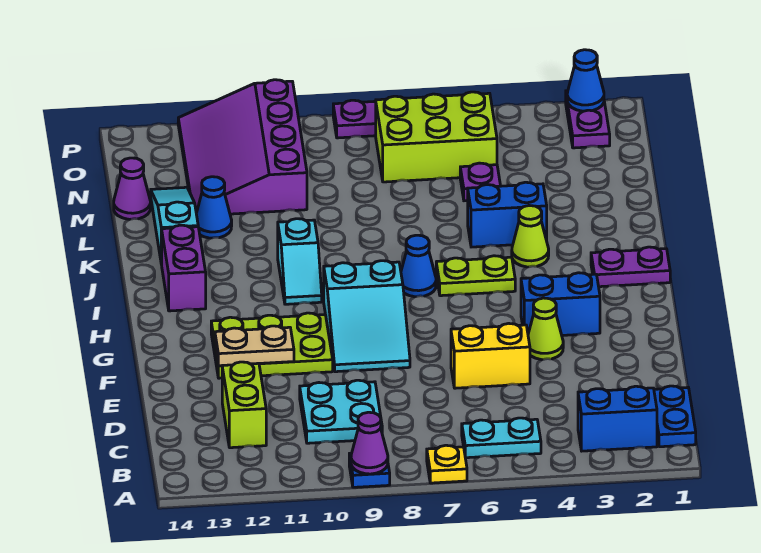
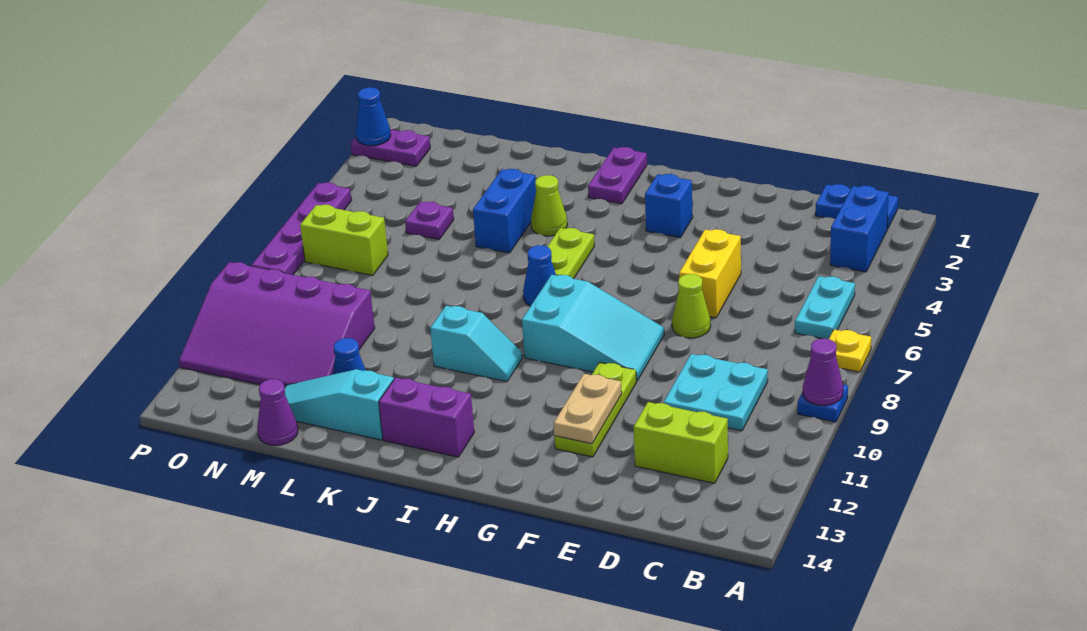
lime cone F4 level 1 -> lime cone E7 level 1
lime plate F10:G12 level 1 -> lime plate F10:F12 level 1
blue brick G3:G4 level 1 -> blue brick G3 level 1
lime brick N5:O7 level 1 -> lime brick N7:O7 level 1

